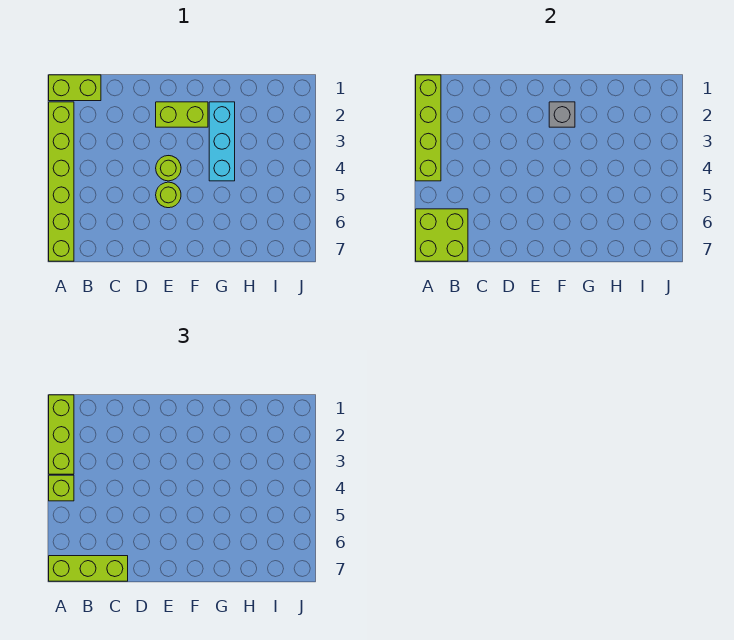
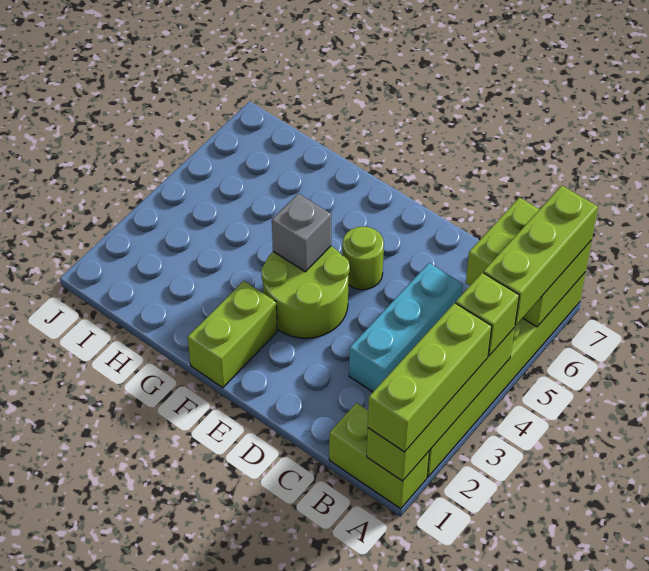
lime brick A7:C7 level 3 -> lime brick A5:A7 level 3
lime brick E2:F2 level 1 -> lime brick F1:F2 level 1
lime round brick E4 level 1 -> lime round brick E3:F4 level 1
grey brick F2 level 2 -> grey brick F4 level 2
cyan brick G2:G4 level 1 -> cyan brick C3:C5 level 1

